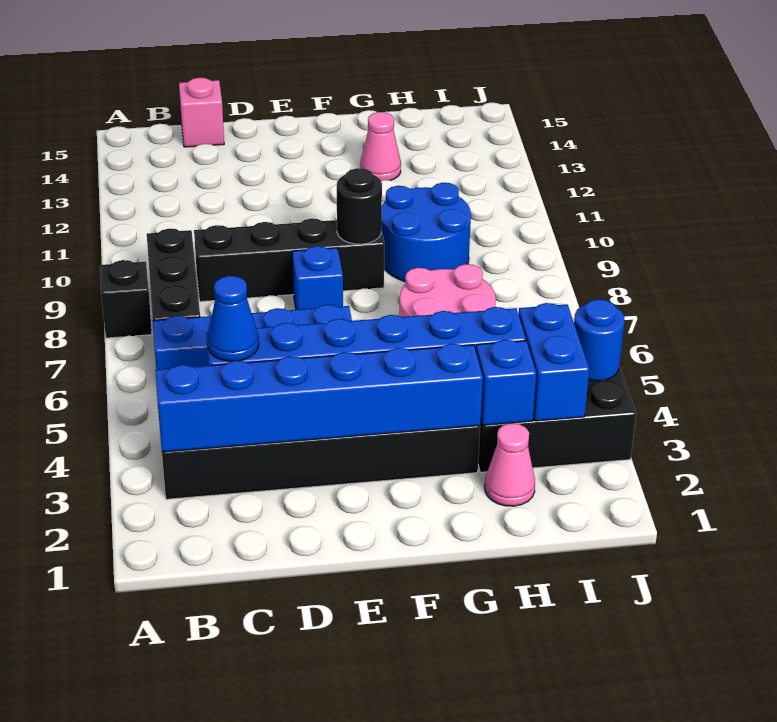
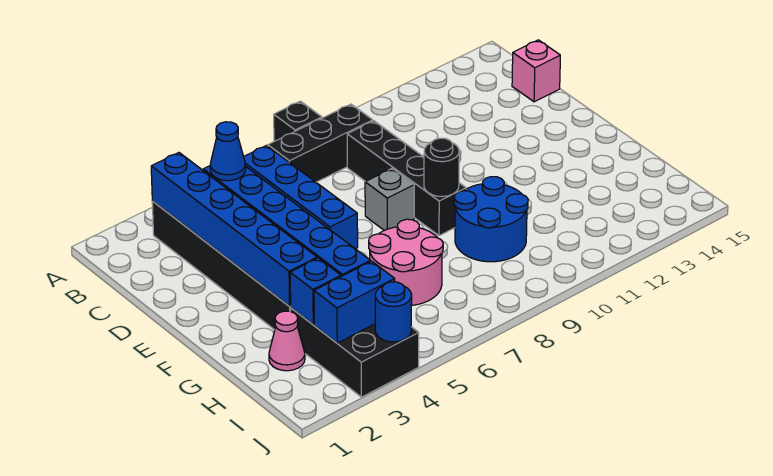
blue brick E8 level 1 -> grey brick E8 level 1
pink cone G13 level 1 -> none

